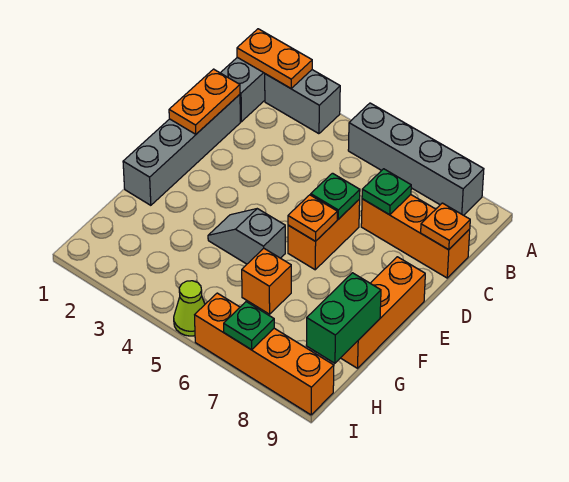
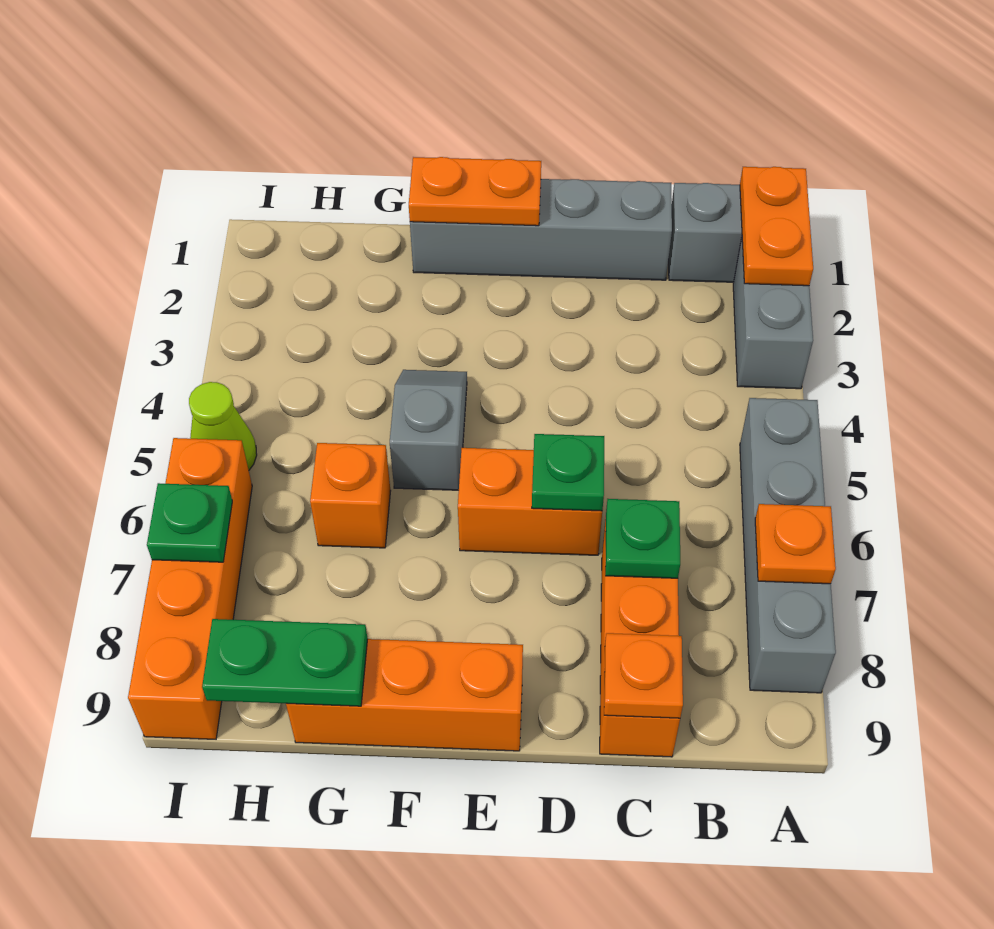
orange plate C1:D1 level 2 -> orange plate E1:F1 level 2
orange plate E6 level 2 -> orange plate A7 level 2
green brick G9:H9 level 2 -> green plate G9:H9 level 2

